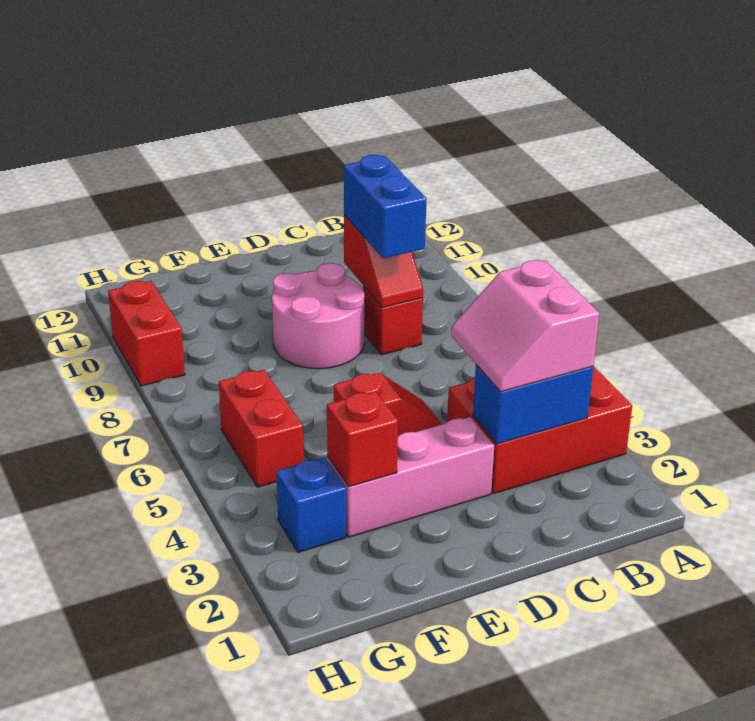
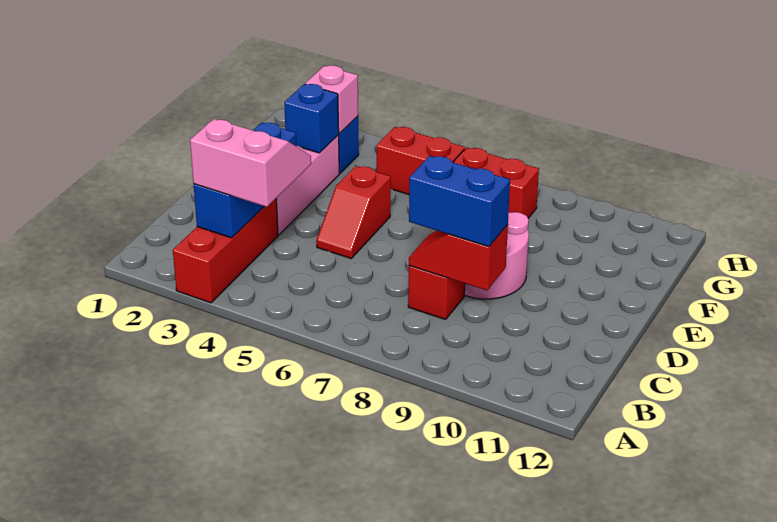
red brick A3:C4 level 1 -> red brick A3:C3 level 1
blue brick B3:C3 level 2 -> blue brick B3:D3 level 2
red brick F3 level 2 -> blue brick F3 level 2
none -> pink brick G3 level 2
red brick H9:H10 level 1 -> red brick G7:G8 level 1

